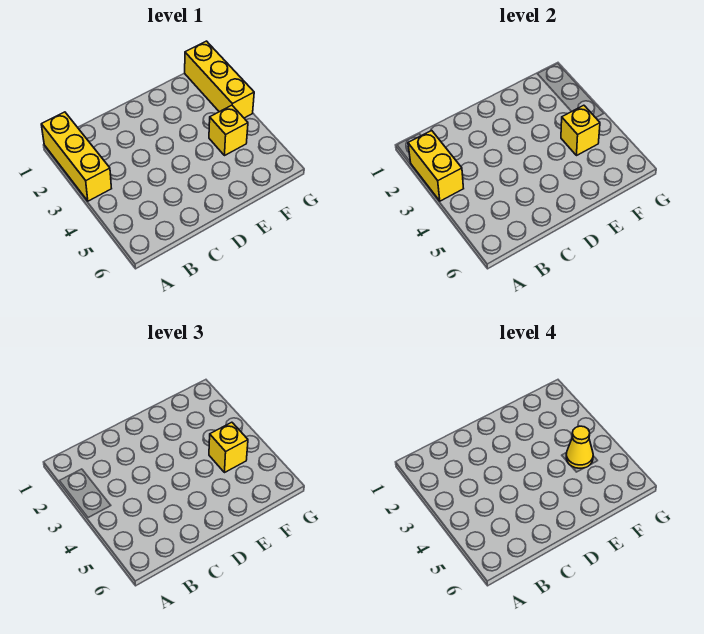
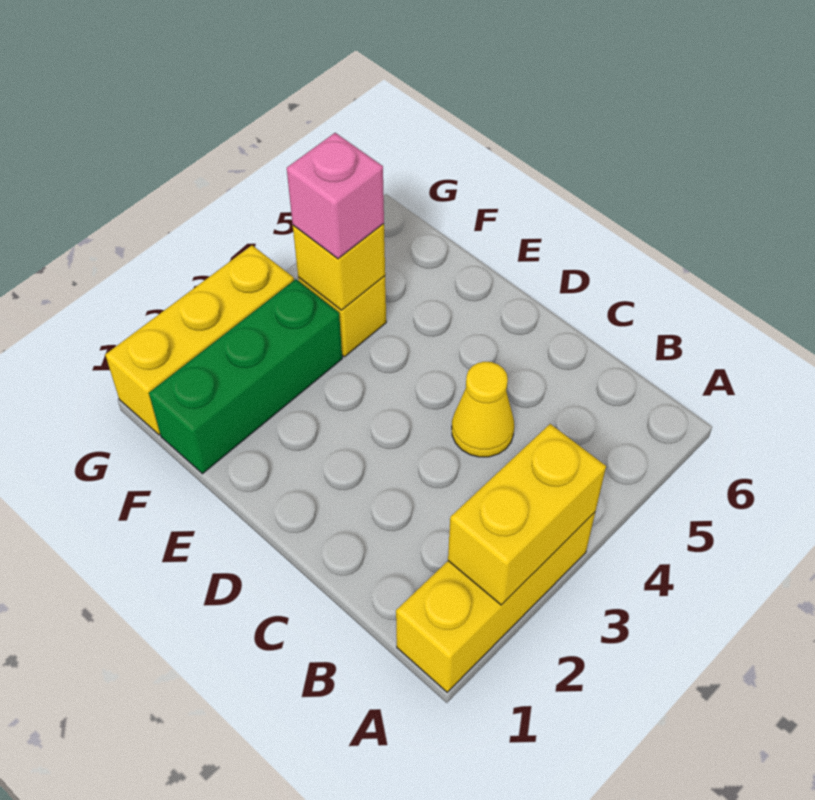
none -> green brick F1:F3 level 1
yellow brick F4 level 3 -> pink brick F4 level 3
yellow cone F4 level 4 -> yellow cone C4 level 1

